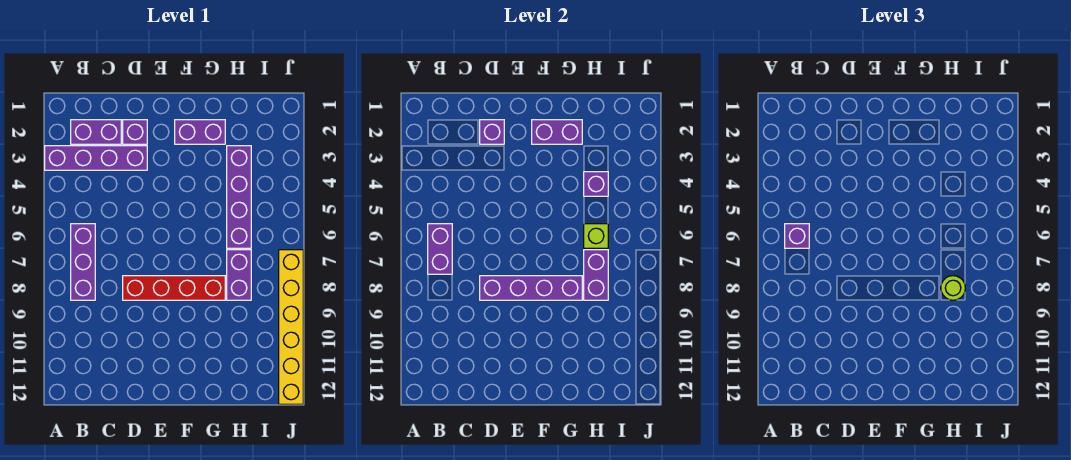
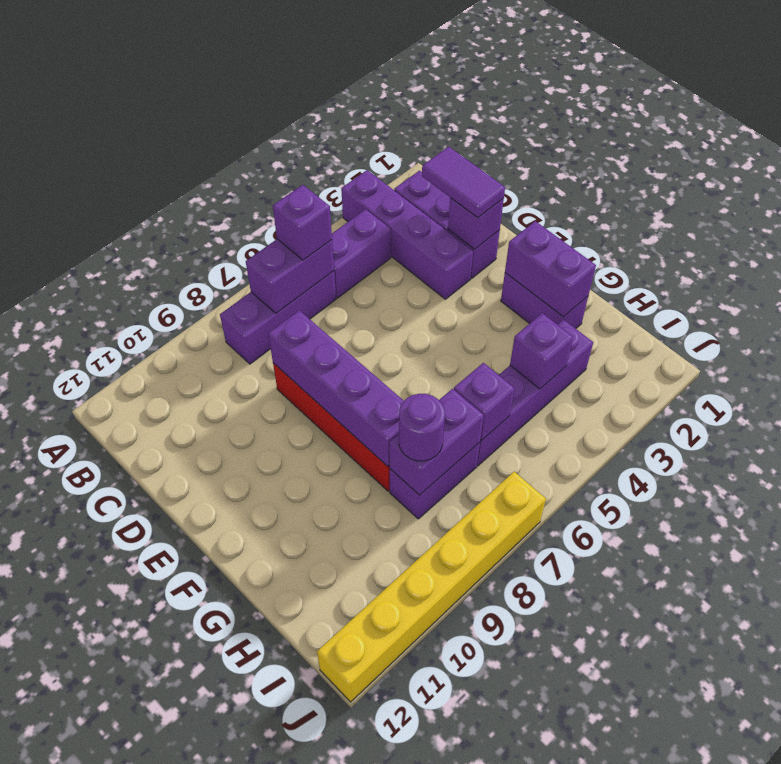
none -> purple brick B4:B5 level 1
none -> purple tile C2:D2 level 3
lime brick H6 level 2 -> purple brick H6 level 2
lime round brick H8 level 3 -> purple round brick H8 level 3

